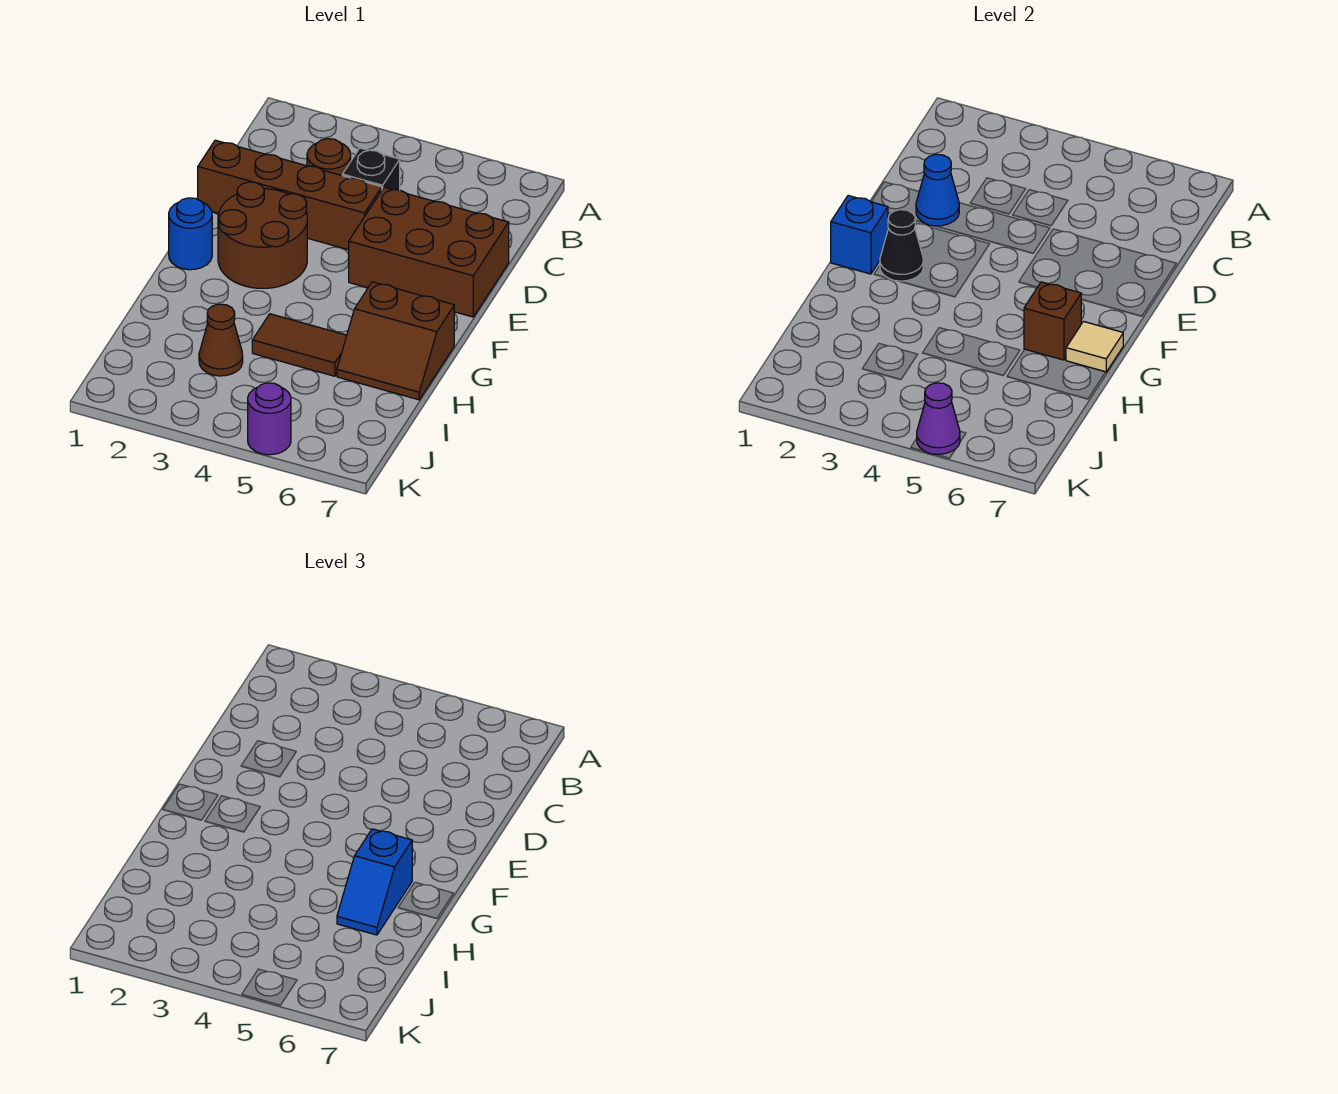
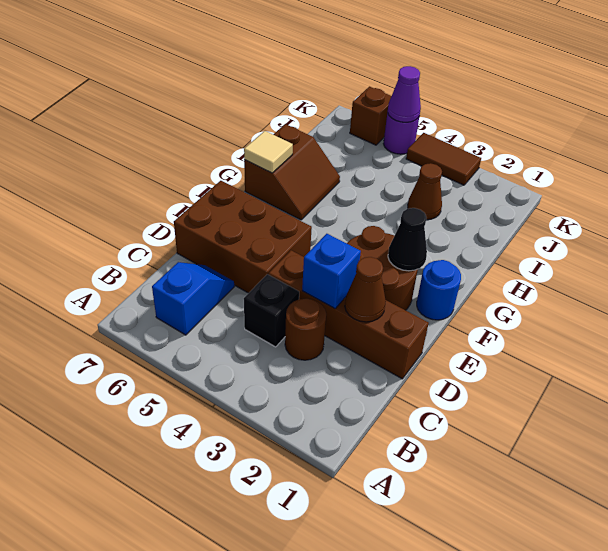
blue cone D2 level 2 -> brown cone D2 level 2
blue brick F1 level 2 -> blue brick D3 level 2
brown slope G6:H7 level 1 top G -> brown slope G6:H7 level 1 top 7
brown brick G6 level 2 -> brown brick K6 level 1
blue slope G6:H6 level 3 top G -> blue slope B6:C6 level 1 top B
brown tile H4:H5 level 1 -> brown tile K3:K4 level 1

